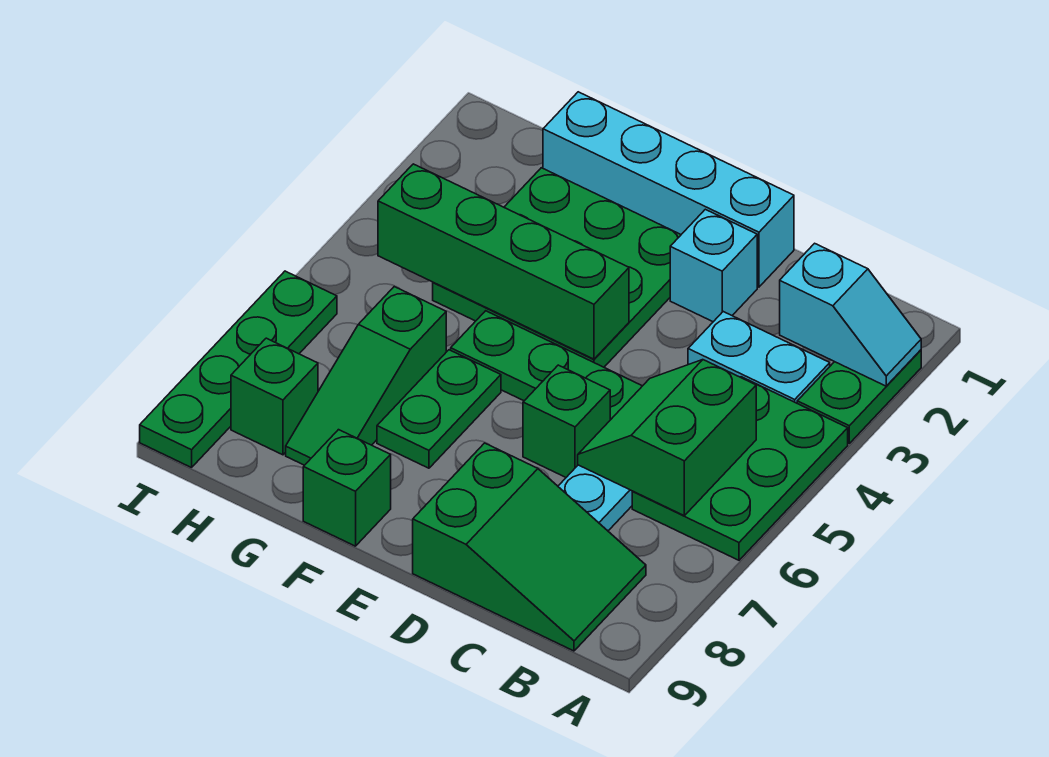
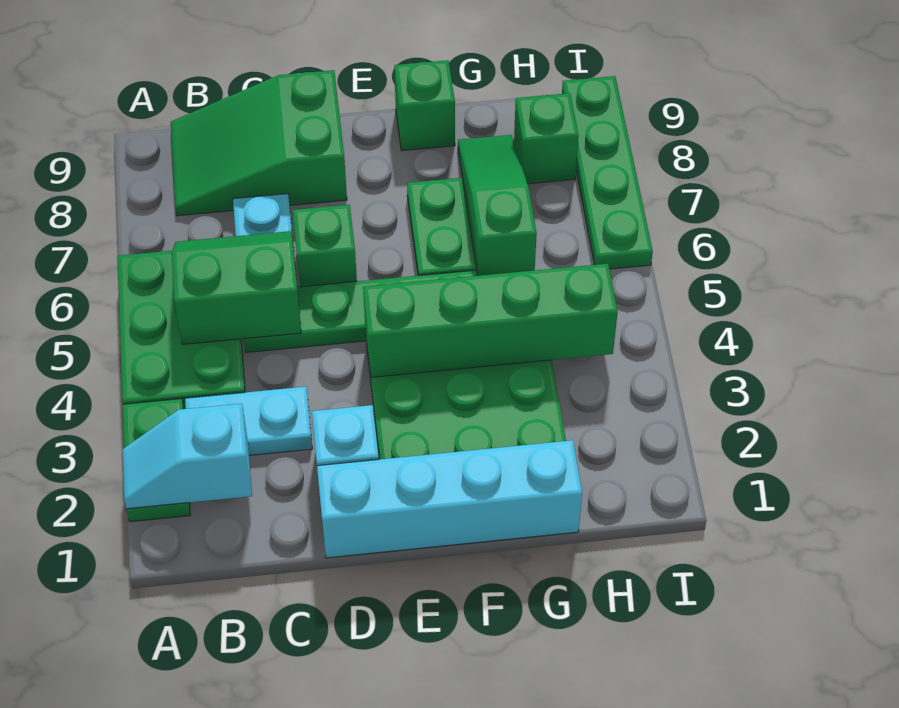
green slope B5:C6 level 2 top B -> green slope B5:C6 level 2 top 5

